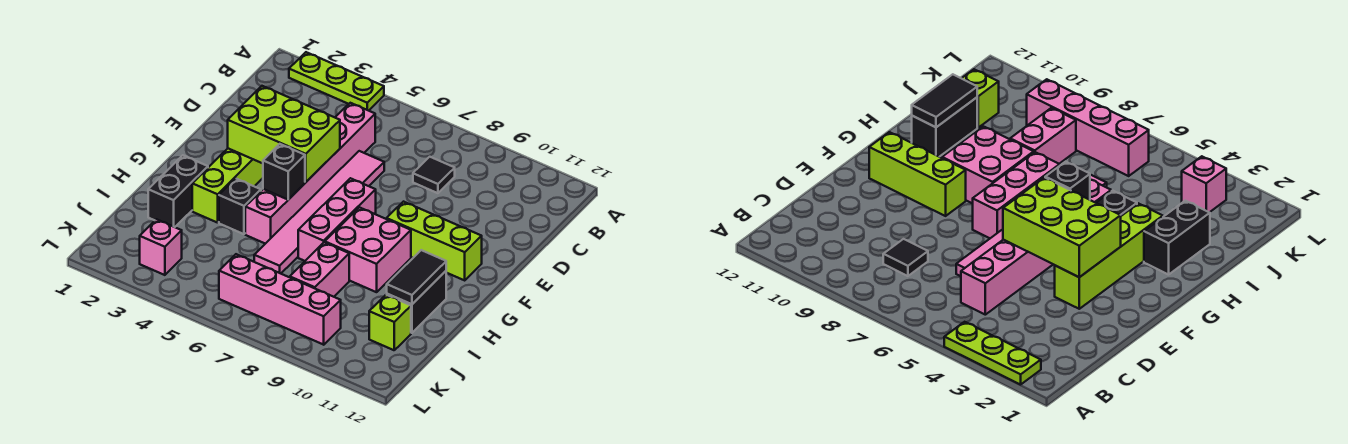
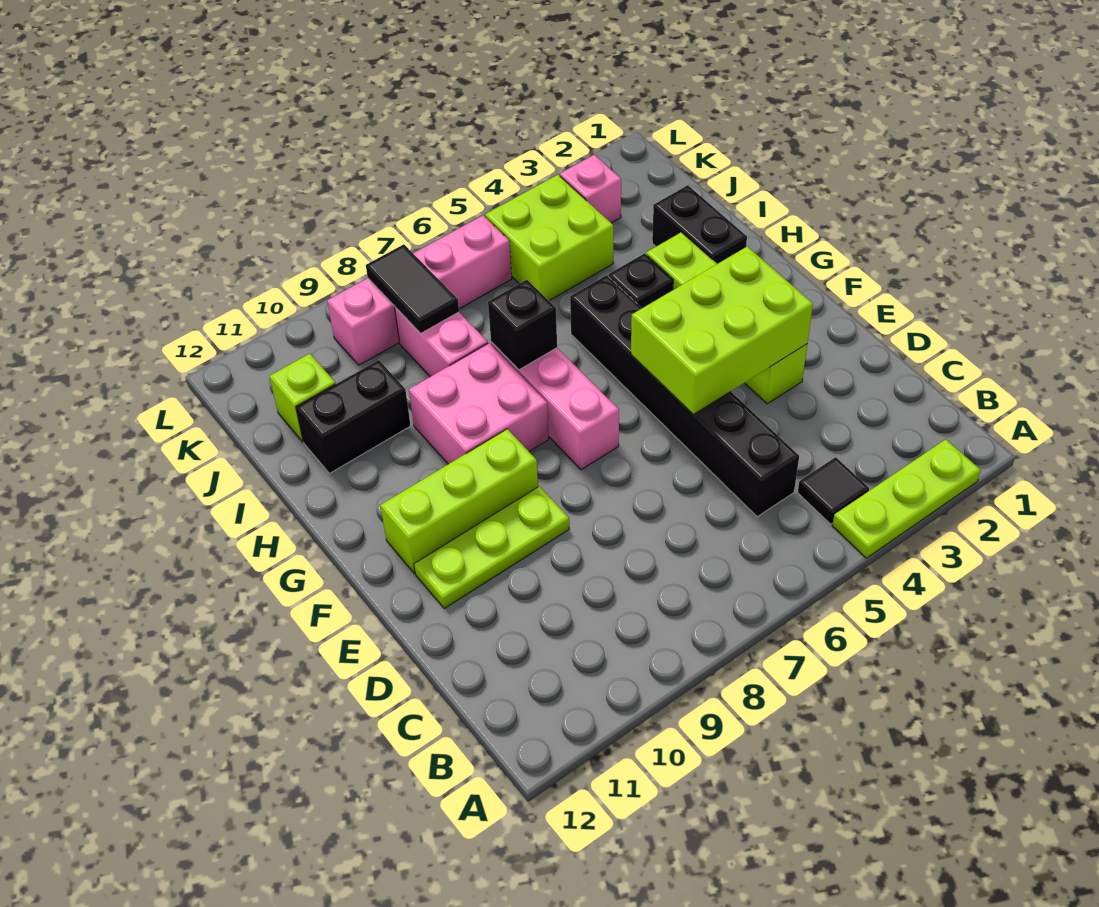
pink brick C5:H5 level 1 -> black brick C5:H5 level 1
black tile C8 level 1 -> black tile B4 level 1
pink tile D6:I6 level 1 -> none
none -> lime plate E9:E11 level 1
black brick G5 level 2 -> black brick H7 level 2
black brick H11:I11 level 1 -> black brick I10:I11 level 1
black tile H11:I11 level 2 -> black tile J8:K8 level 2
none -> lime brick J4:K5 level 1

